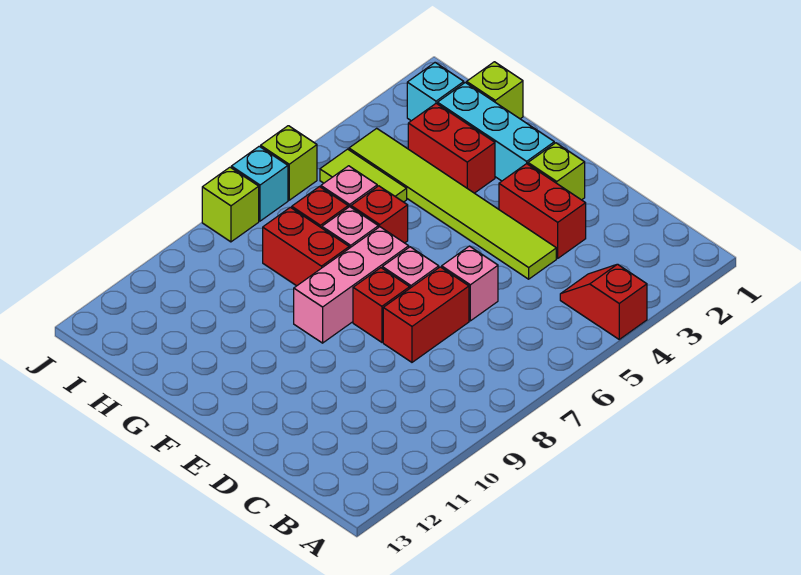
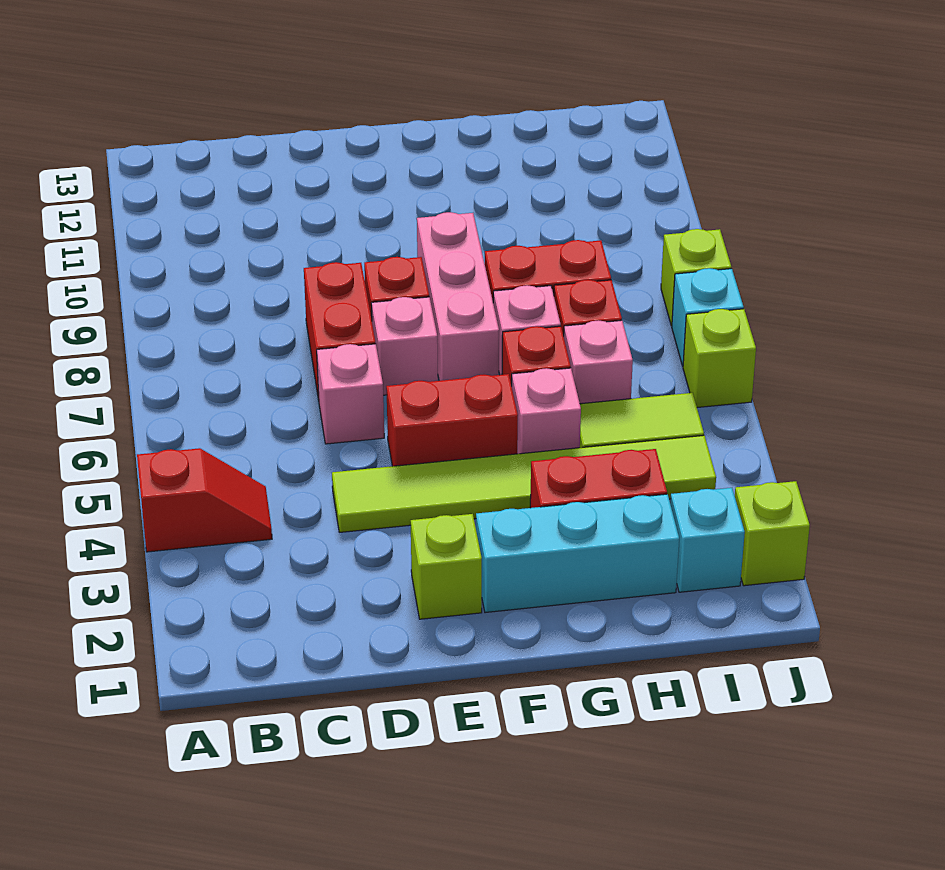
red brick D3:E3 level 1 -> red brick E5:F5 level 1
none -> pink brick G5 level 1
lime brick H1 level 1 -> lime brick J2 level 1

